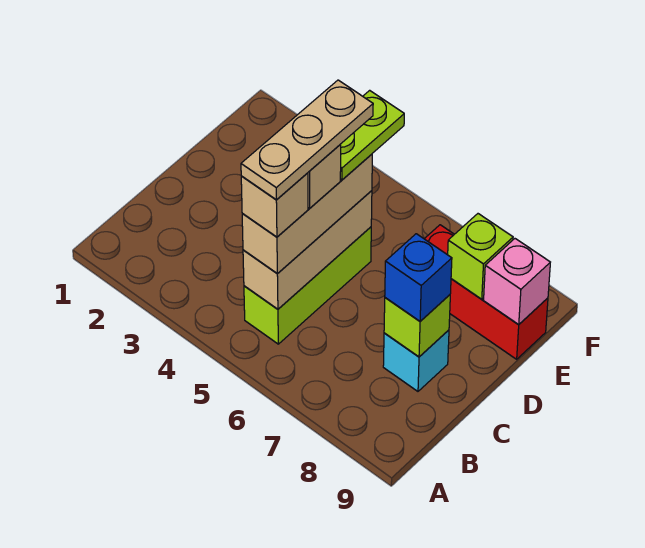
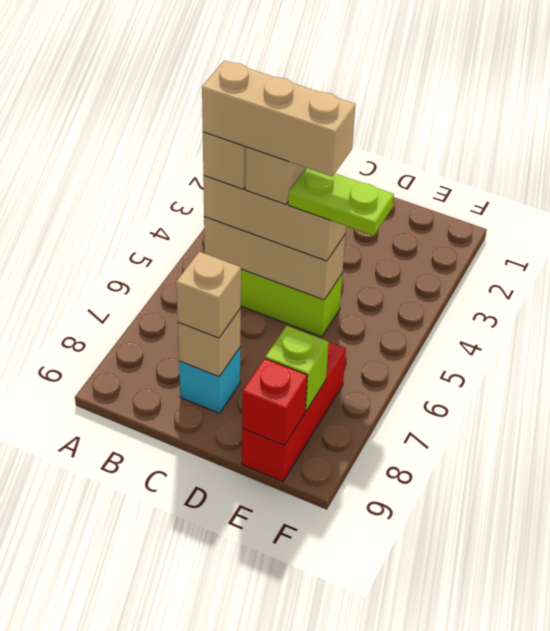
tan plate B5:D5 level 5 -> tan brick B5:D5 level 5
lime brick C8 level 2 -> tan brick C8 level 2
blue brick C8 level 3 -> tan brick C8 level 3
pink brick E9 level 2 -> red brick E9 level 2

